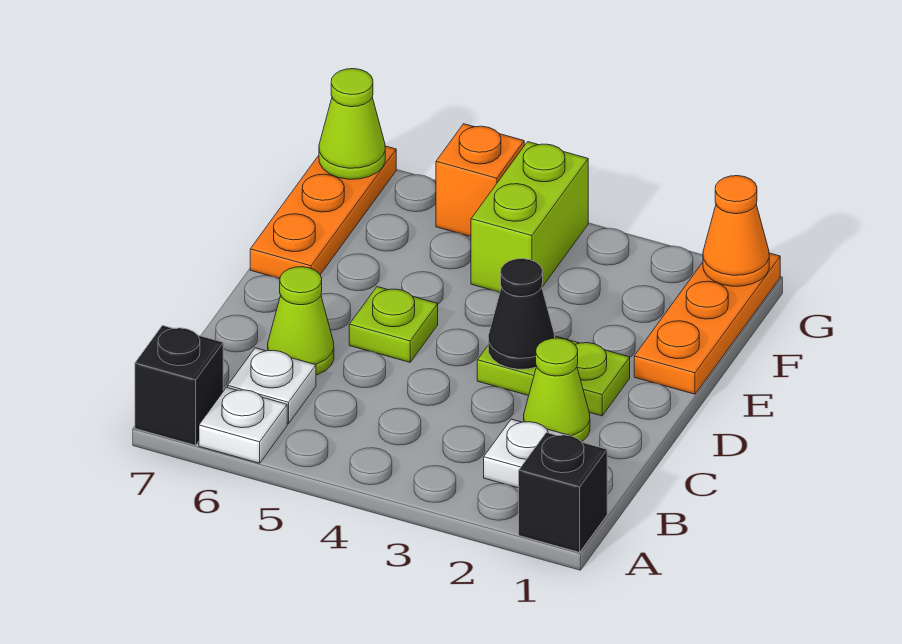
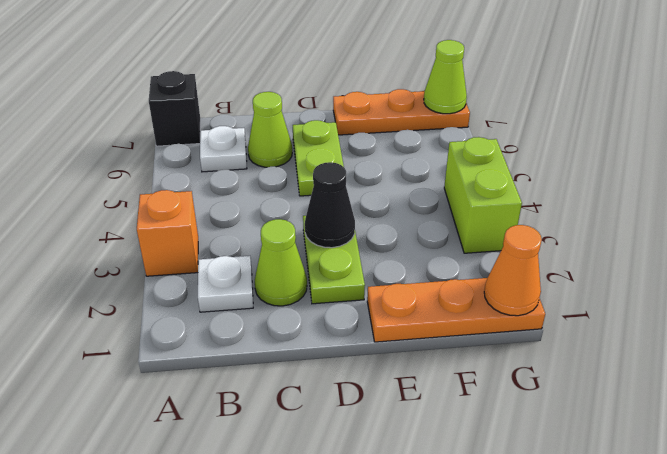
black brick A1 level 1 -> none
white plate A6 level 1 -> none
lime plate D5 level 1 -> lime plate D5:D6 level 1
lime brick F4:G4 level 1 -> lime brick G3:G4 level 1
orange brick G5 level 1 -> orange brick A3 level 1

